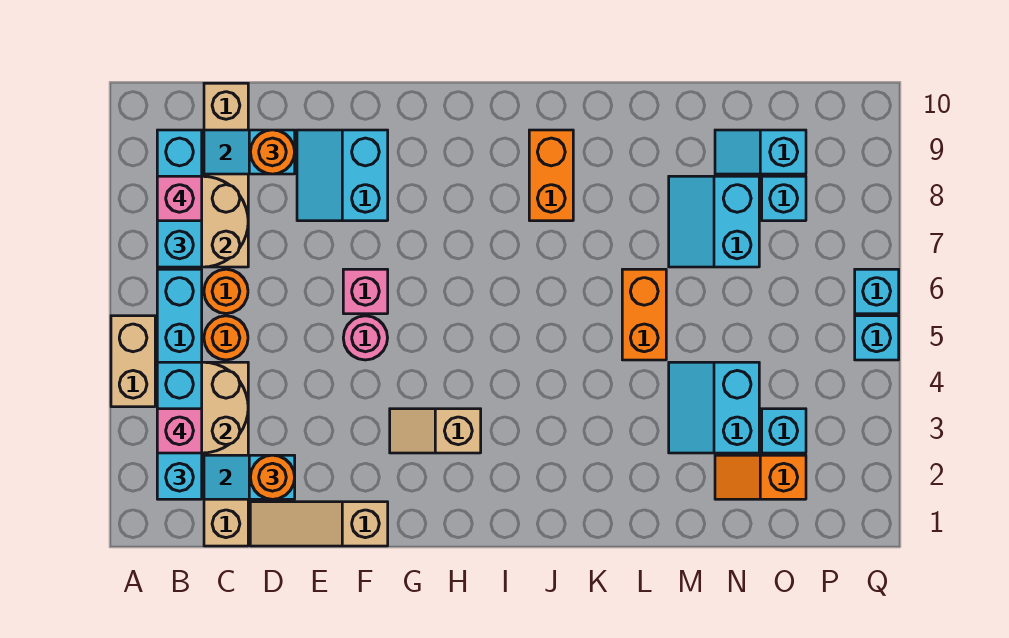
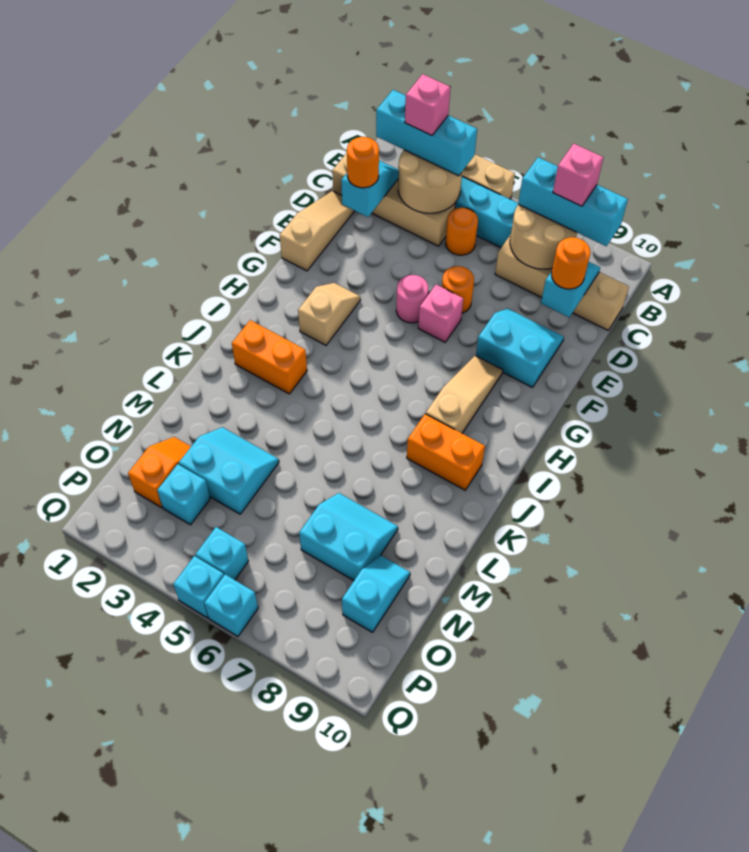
orange round brick C6 level 1 -> orange round brick E6 level 1
none -> tan slope G8:I8 level 1 top I
orange brick L5:L6 level 1 -> orange brick J2:J3 level 1
cyan brick O8 level 1 -> cyan brick P5 level 1

